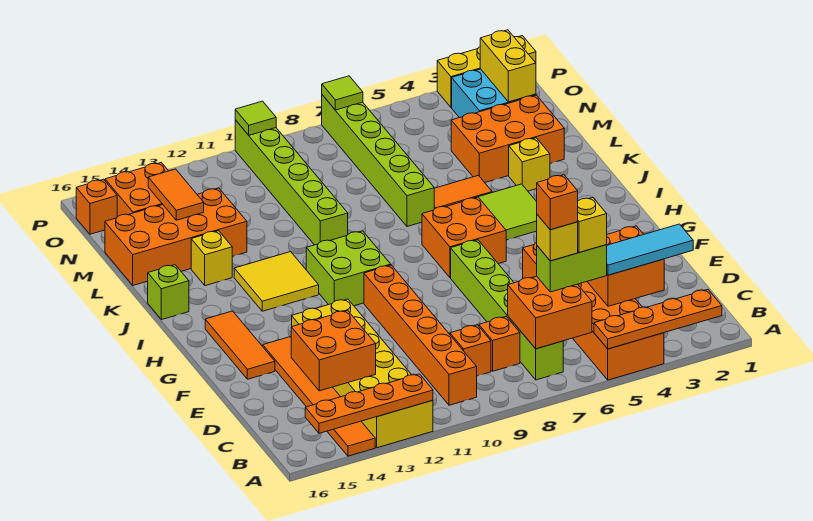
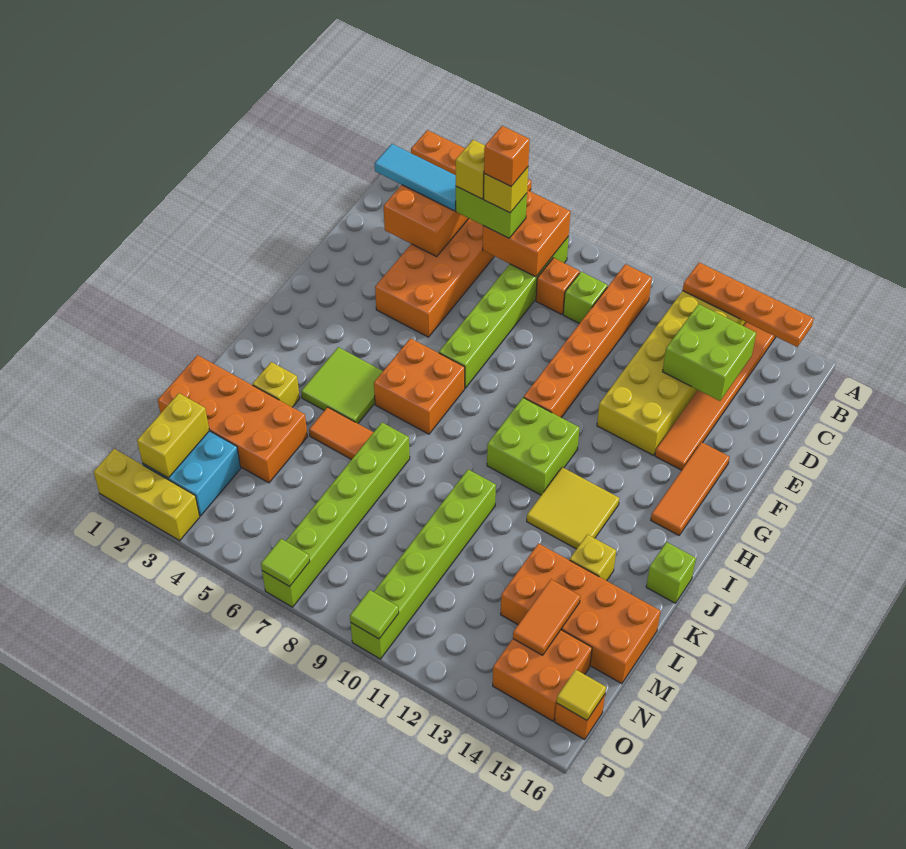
orange brick C9 level 1 -> lime brick C9 level 1
orange brick C13:D14 level 2 -> lime brick C13:D14 level 2
orange brick L2:M4 level 1 -> orange brick L1:M4 level 1
none -> yellow tile O16 level 2

